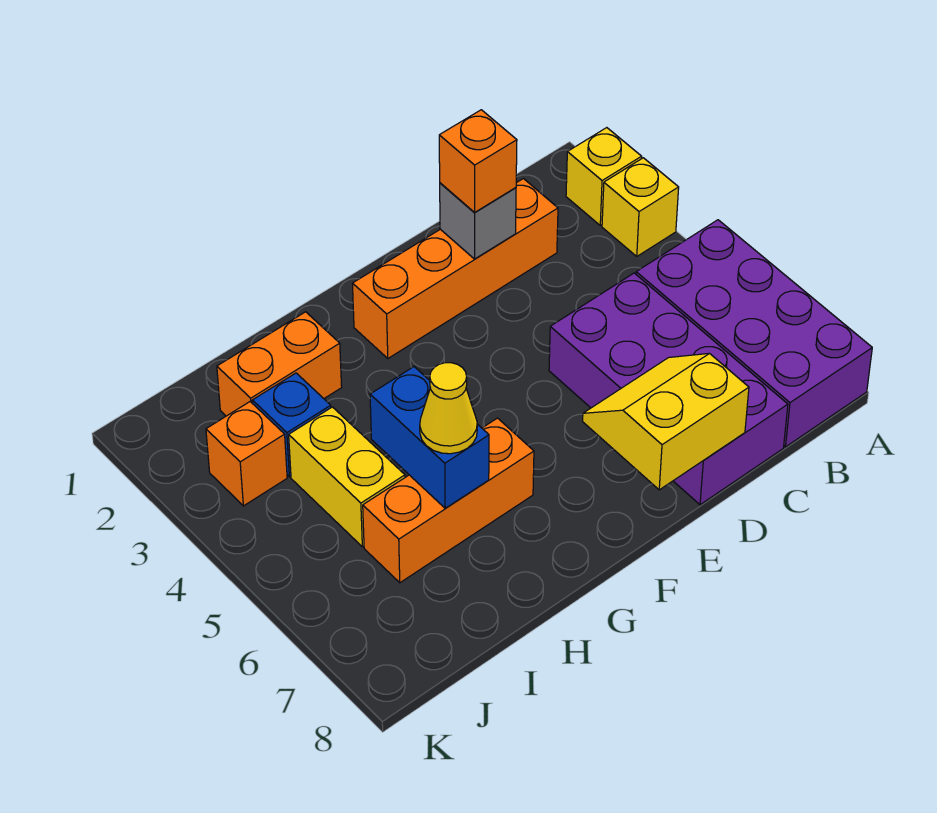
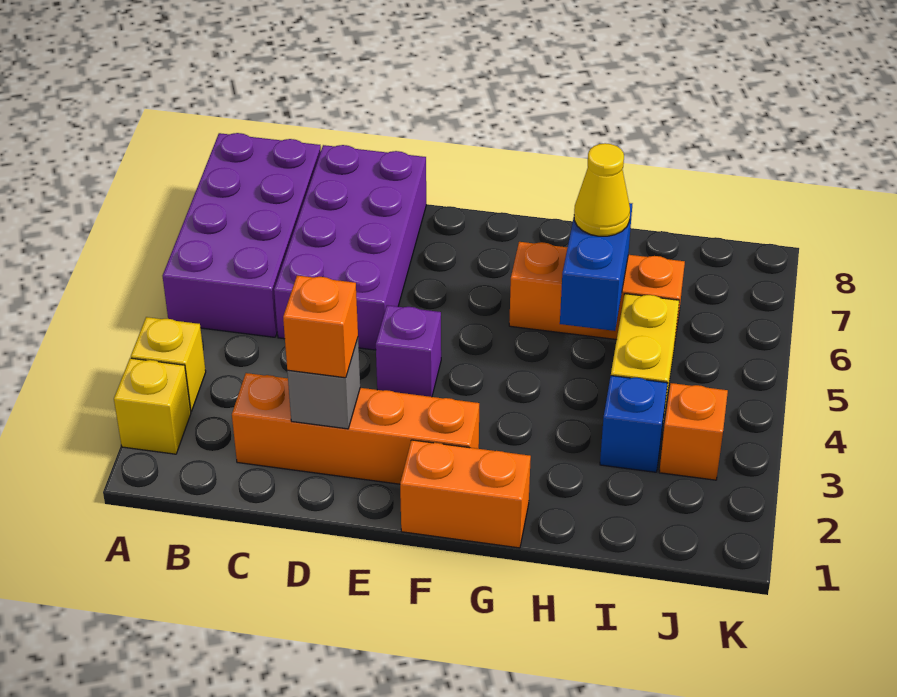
yellow slope D7:E8 level 2 top 8 -> none
none -> purple brick E4 level 1
orange brick H2:I2 level 1 -> orange brick F1:G1 level 1

